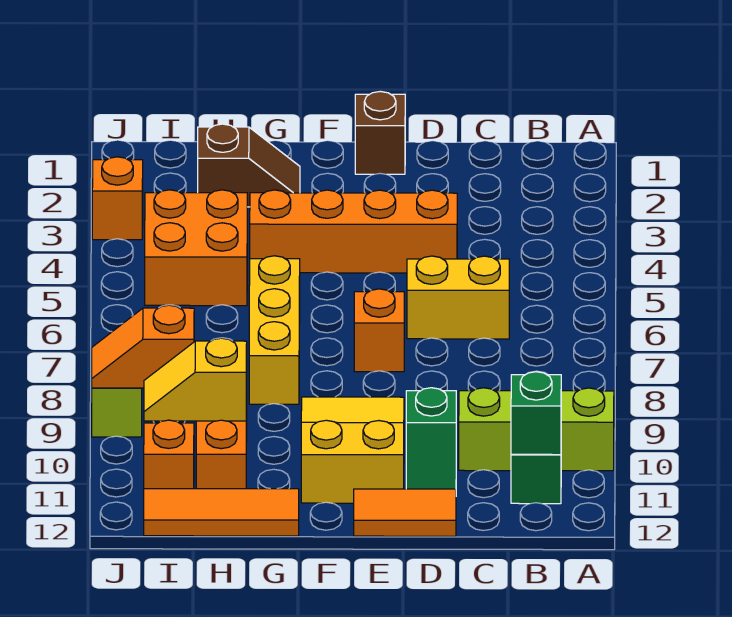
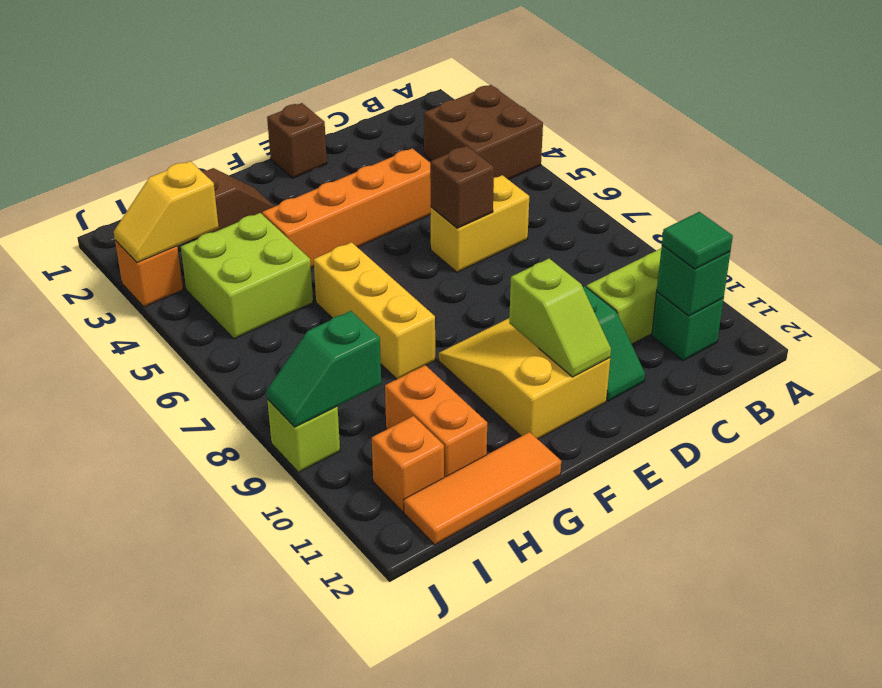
none -> brown brick A3:B4 level 1
none -> green tile B11 level 3
none -> brown brick D6 level 2
orange tile D12:E12 level 1 -> none
orange brick E7 level 1 -> none
none -> lime slope E10:E11 level 2 top 10
orange brick H4:I5 level 1 -> lime brick H4:I5 level 1
yellow slope H10:I10 level 2 top H -> yellow slope I3:J3 level 2 top I
orange slope I9:J9 level 2 top I -> green slope I9:J9 level 2 top I

